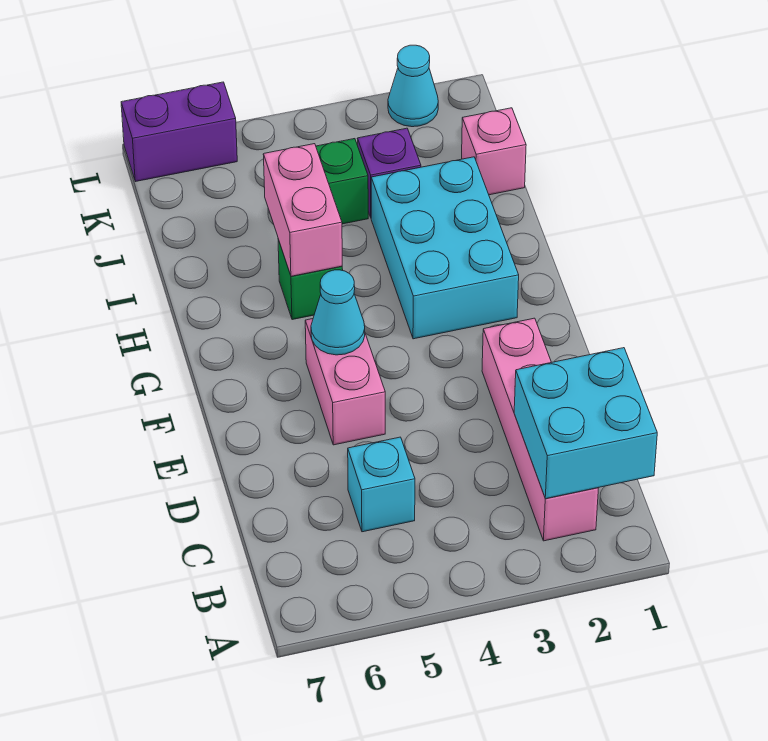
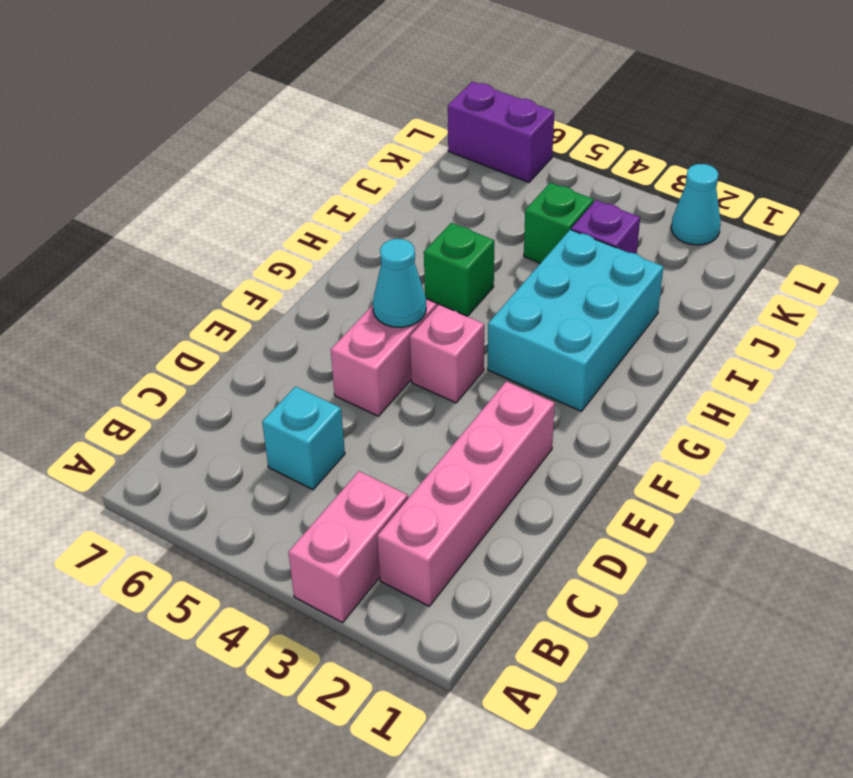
cyan brick B1:C2 level 2 -> none
pink brick H5:I5 level 2 -> pink brick A3:B3 level 1
pink brick J1 level 1 -> pink brick F4 level 1

